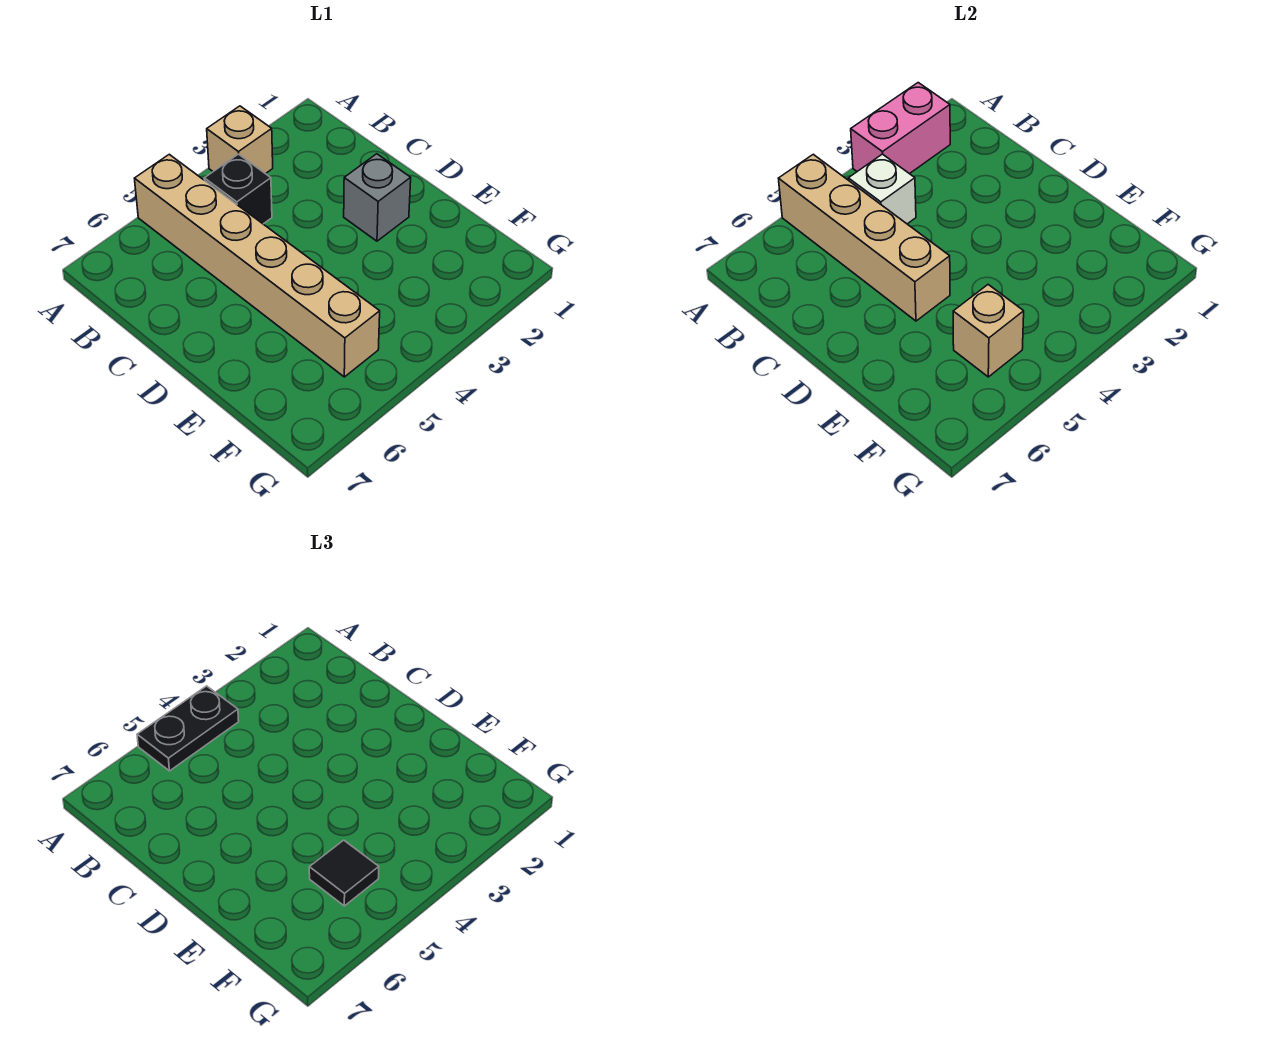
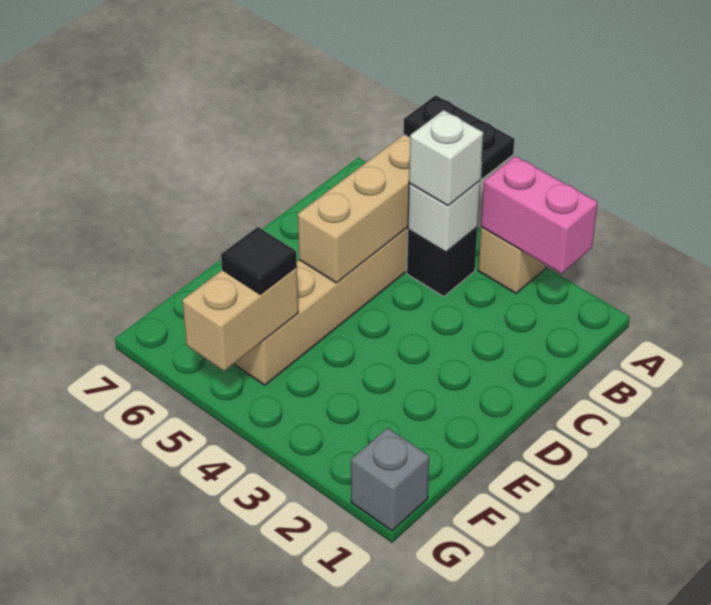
none -> white brick B4 level 3
grey brick D2 level 1 -> grey brick G1 level 1
tan brick F5 level 2 -> tan brick F5:G5 level 2

